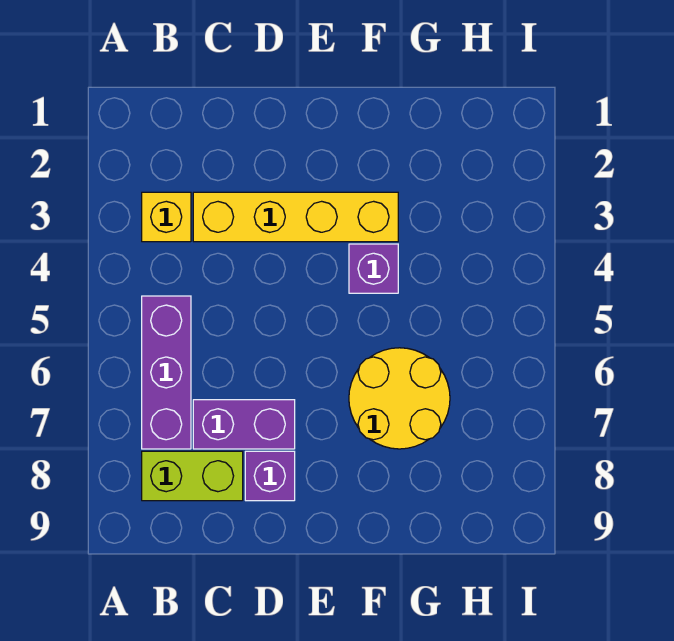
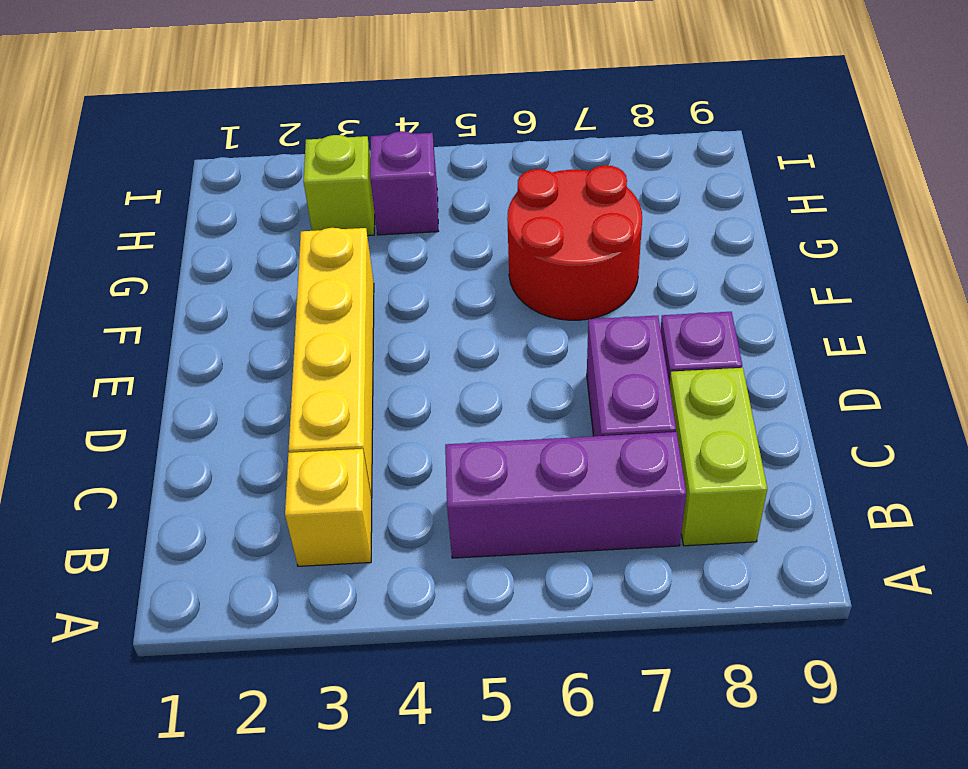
purple brick F4 level 1 -> purple brick H4 level 1
yellow round brick F6:G7 level 1 -> red round brick F6:G7 level 1
none -> lime brick H3 level 1

